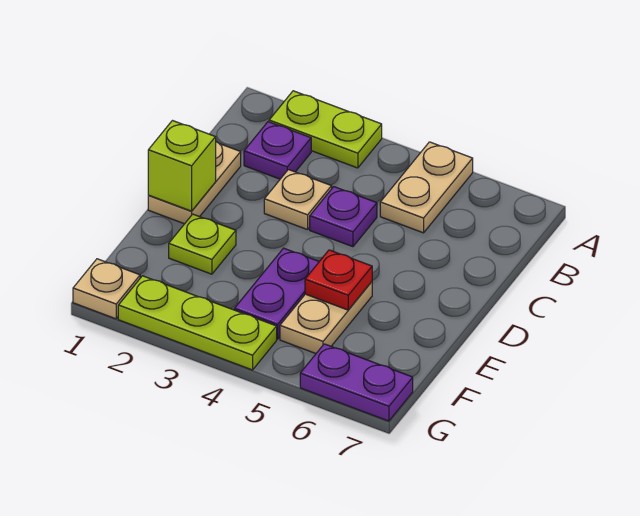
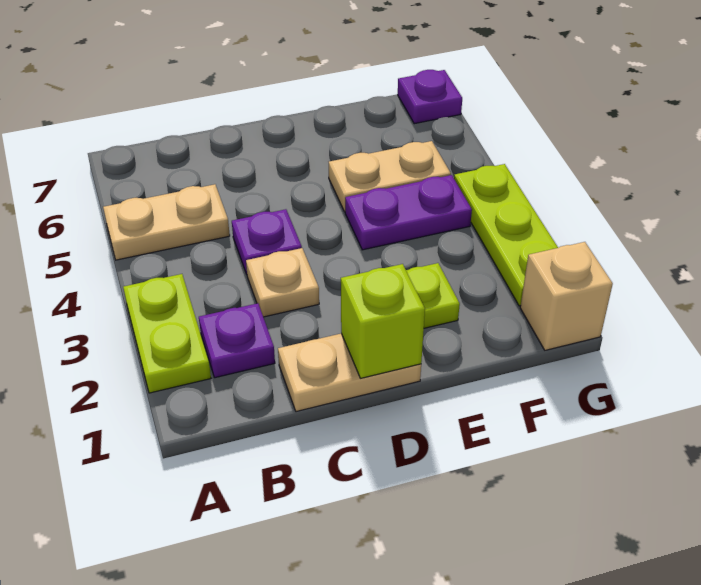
red plate E5 level 2 -> none
tan plate G1 level 1 -> tan brick G1 level 1
purple plate G6:G7 level 1 -> purple plate G7 level 1

